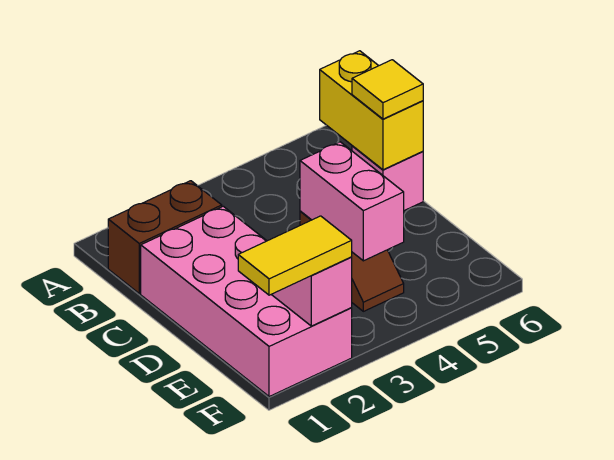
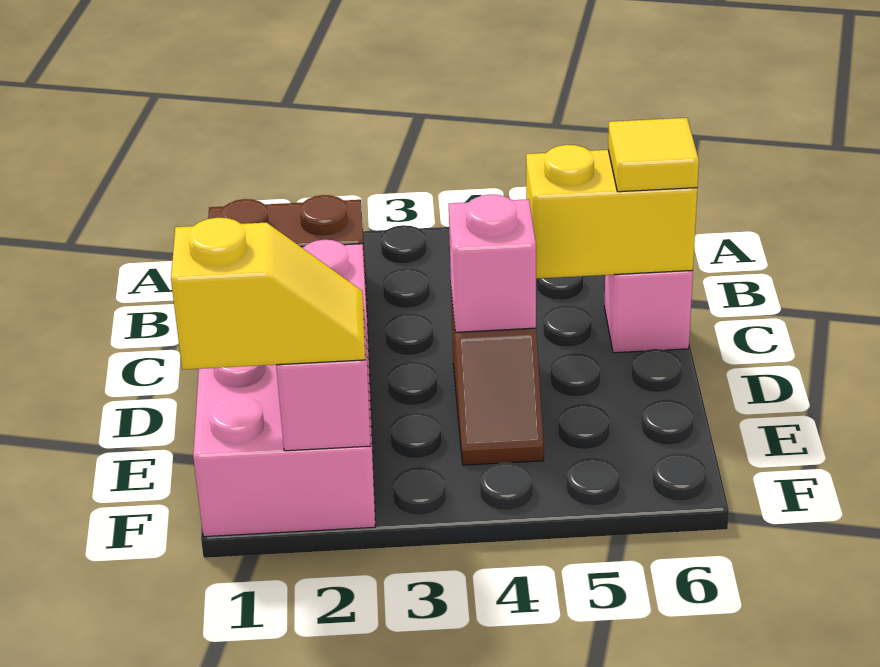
yellow brick B6:C6 level 2 -> yellow brick C5:C6 level 2
pink brick D4:E4 level 2 -> pink brick D4 level 2
yellow tile F1:F2 level 3 -> yellow slope F1:F2 level 3 top 1

